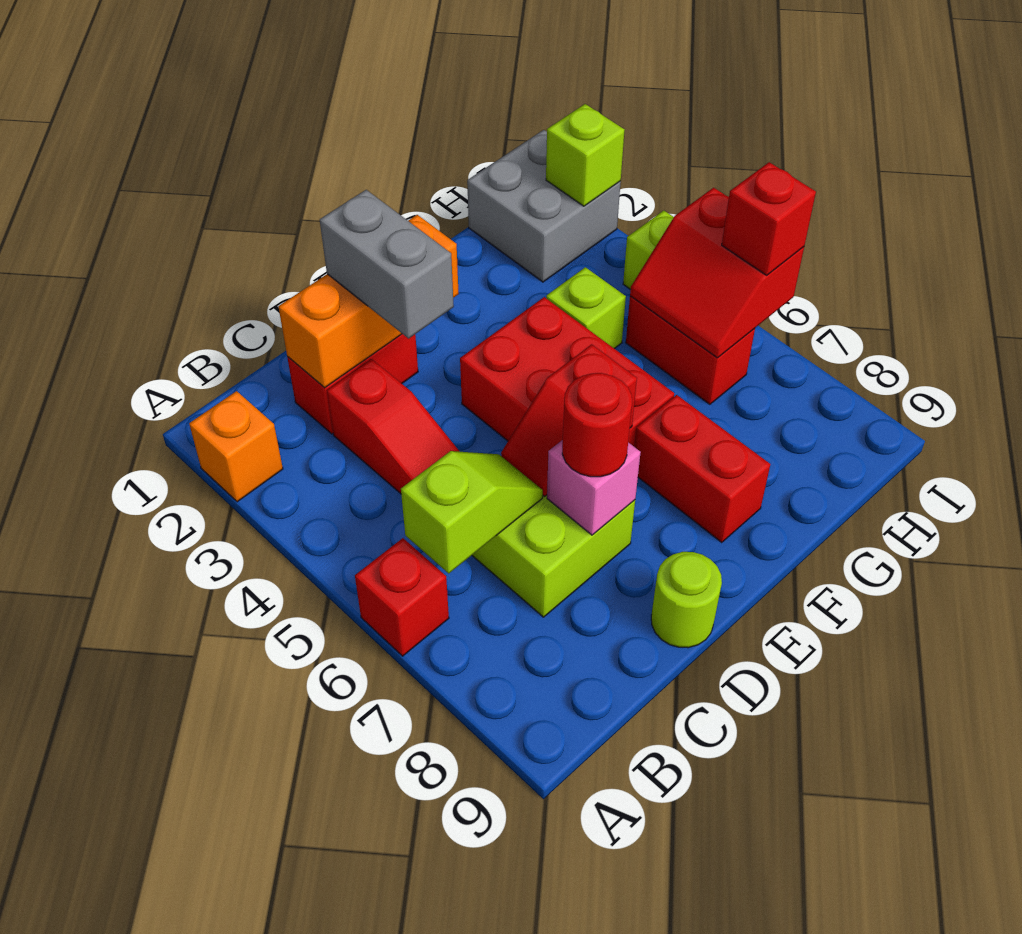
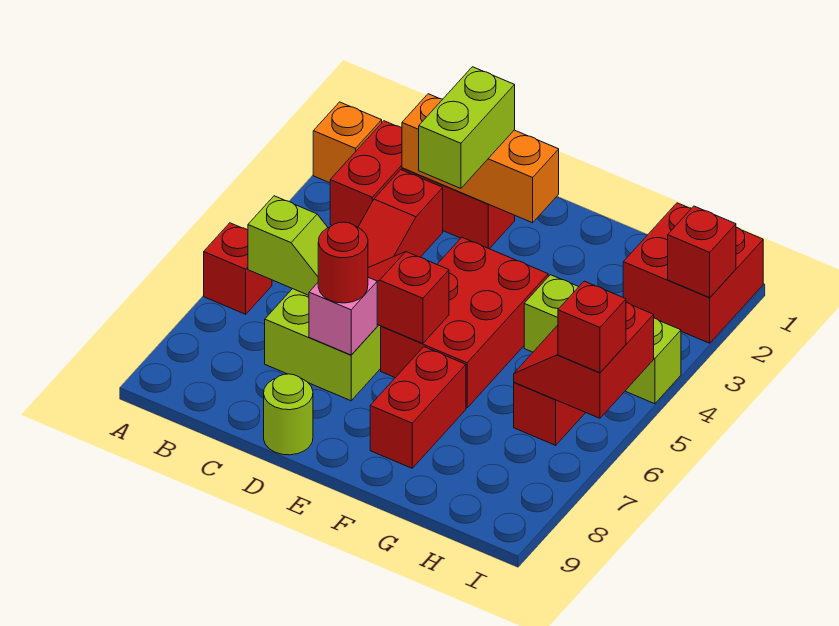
none -> red brick B2:B3 level 1
grey brick D2:D3 level 3 -> lime brick D2:D3 level 3
grey brick H1:I2 level 1 -> red brick H1:I2 level 1
lime brick I2 level 2 -> red brick I2 level 2

